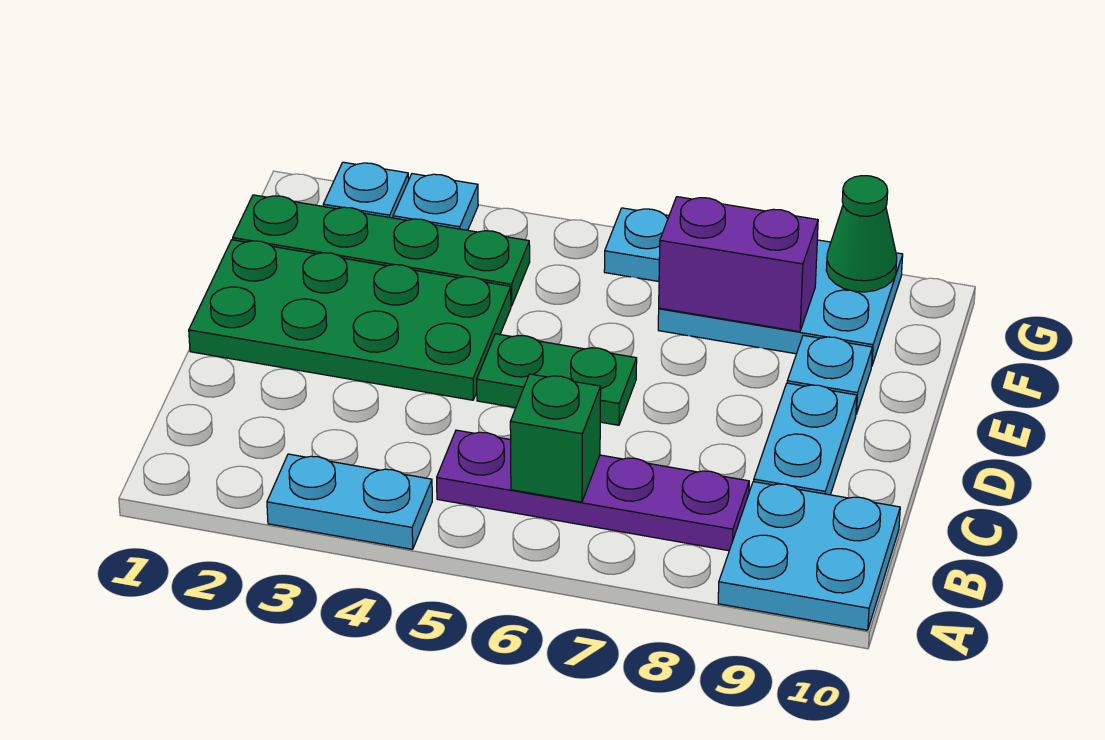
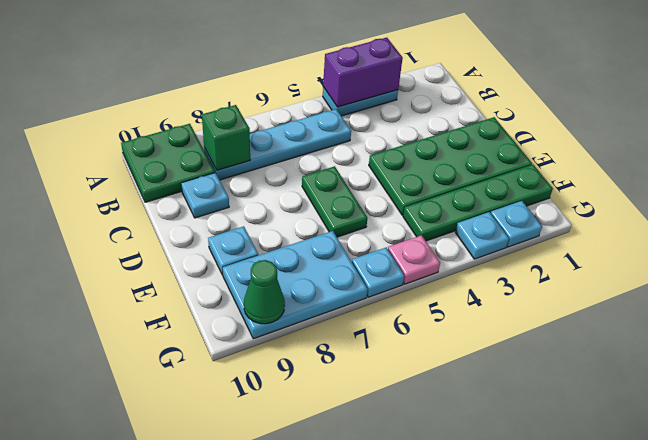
cyan plate A9:B10 level 1 -> green plate A9:B10 level 1
purple plate B5:B8 level 1 -> cyan plate B5:B8 level 1
green brick B6 level 2 -> green brick B8 level 2
cyan plate C9:D9 level 1 -> cyan plate C9 level 1
green plate D5:D6 level 1 -> green plate D6:E6 level 1
purple brick F7:F8 level 2 -> purple brick A3:A4 level 2
none -> pink plate G5 level 1

